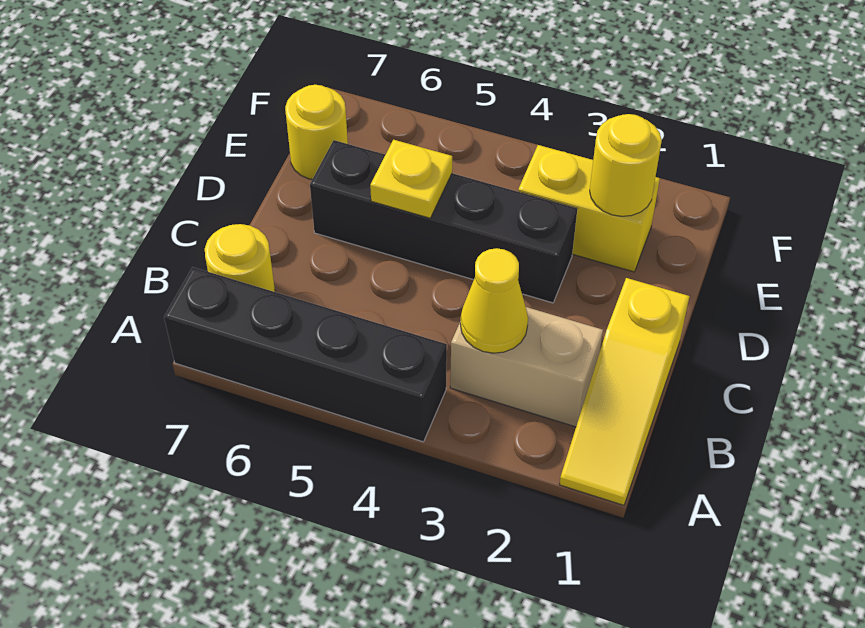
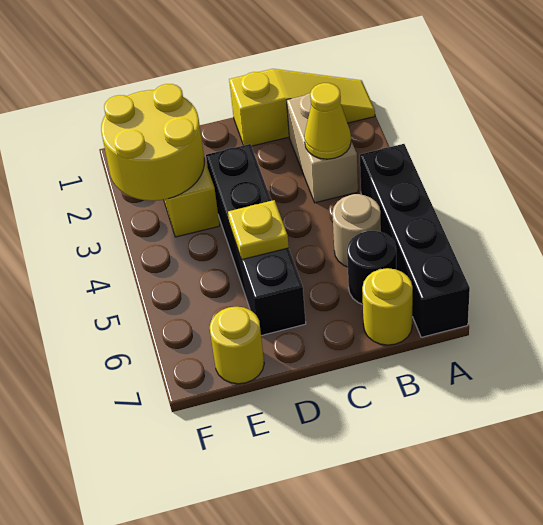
none -> tan round brick B5 level 1
none -> black round brick B6 level 1
yellow round brick E2 level 2 -> yellow round brick E2:F3 level 2

